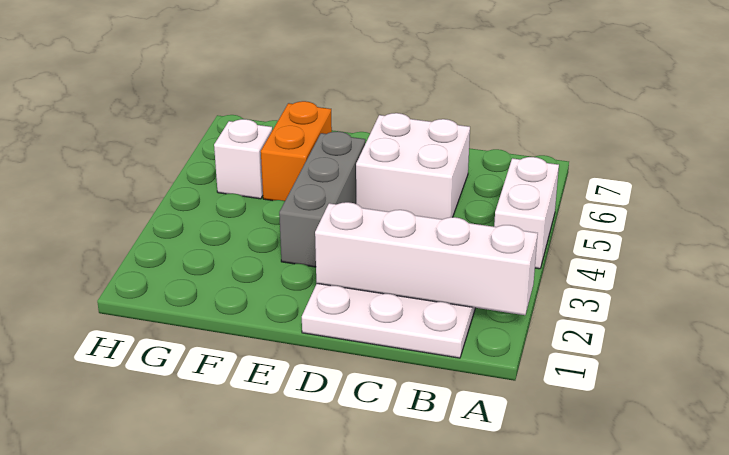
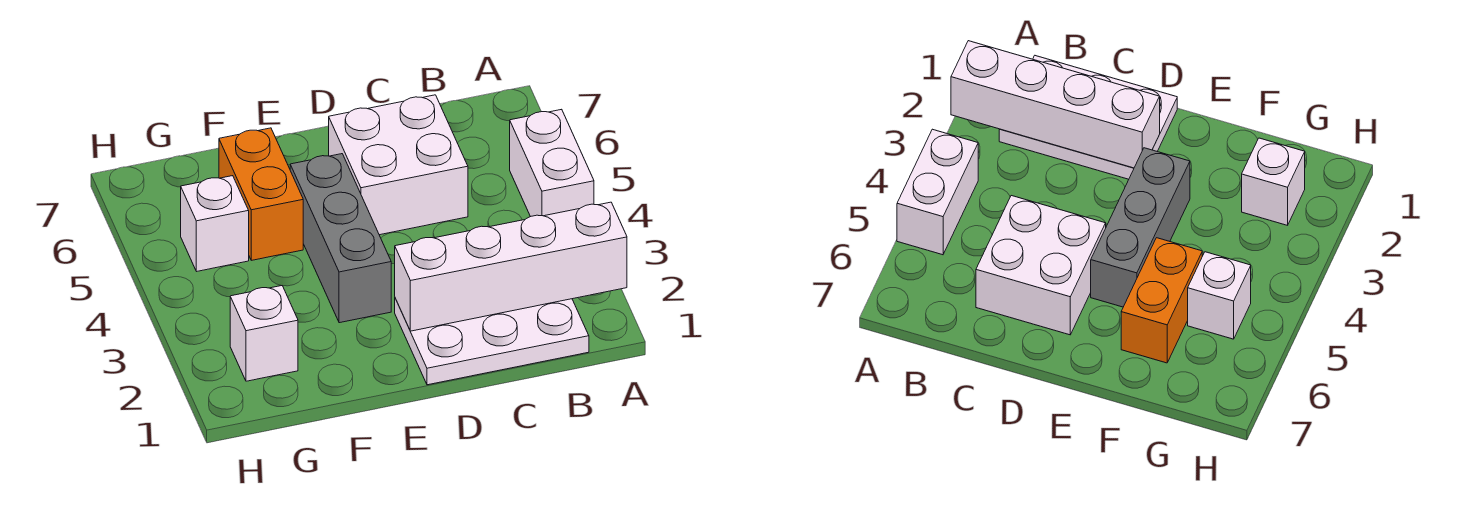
none -> white brick G2 level 1

